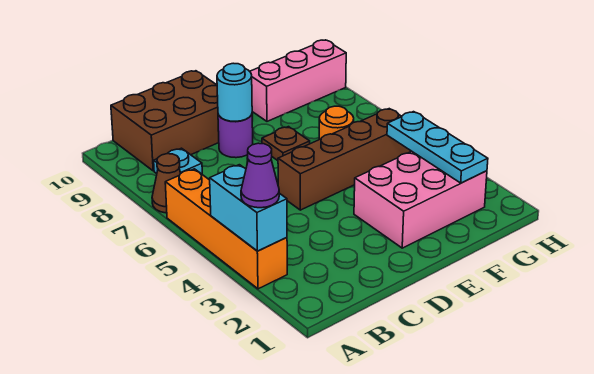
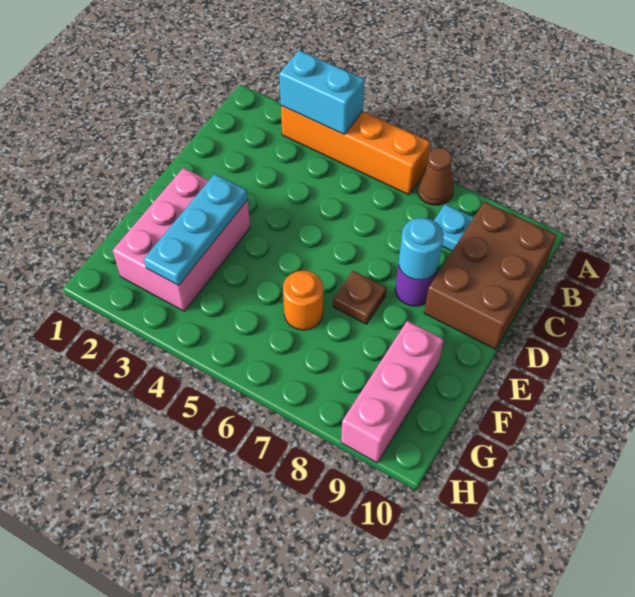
purple cone A3 level 3 -> none
brown brick D5:G5 level 1 -> none
cyan plate G2:G4 level 2 -> cyan plate E3:G3 level 2

